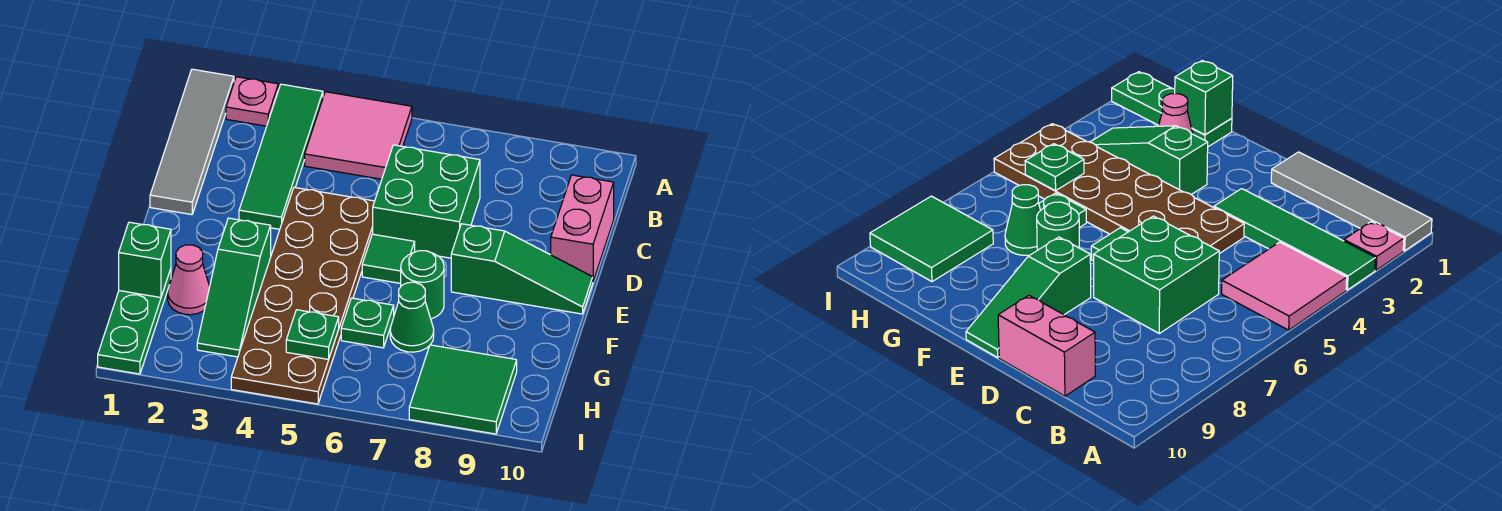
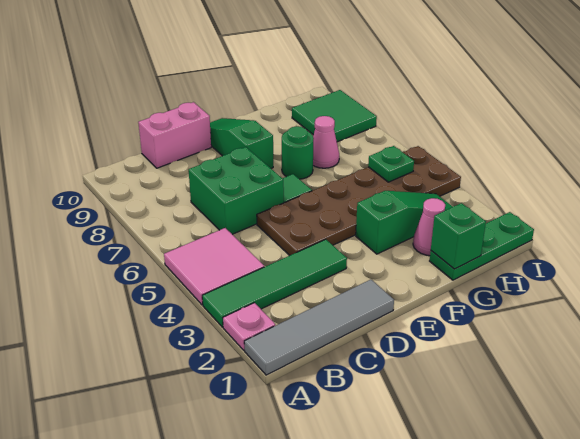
green plate G6 level 1 -> none
green cone G7 level 1 -> pink cone G7 level 1

